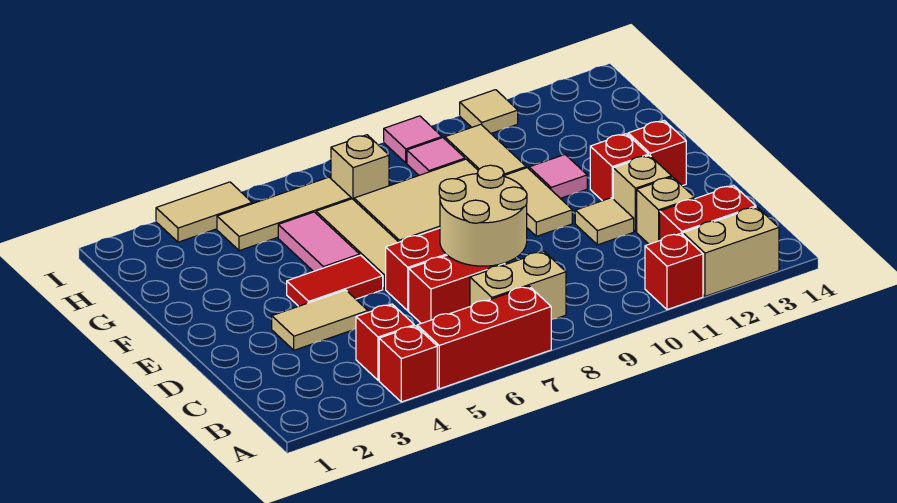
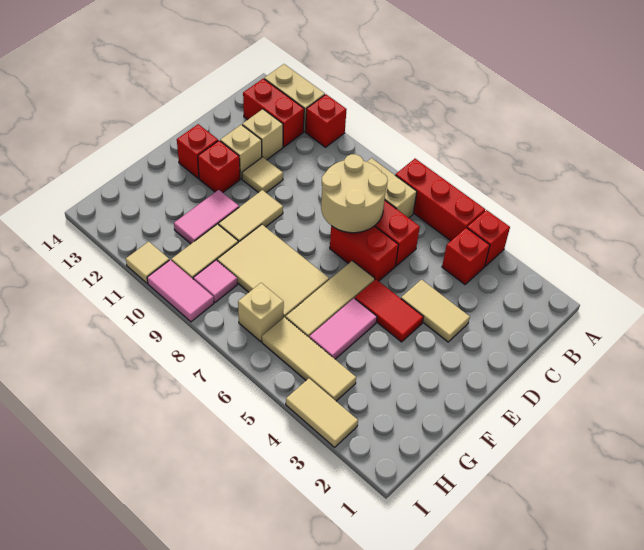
pink tile F11 level 1 -> pink tile F11:G11 level 1
pink tile I9 level 1 -> pink tile I9:I10 level 1

